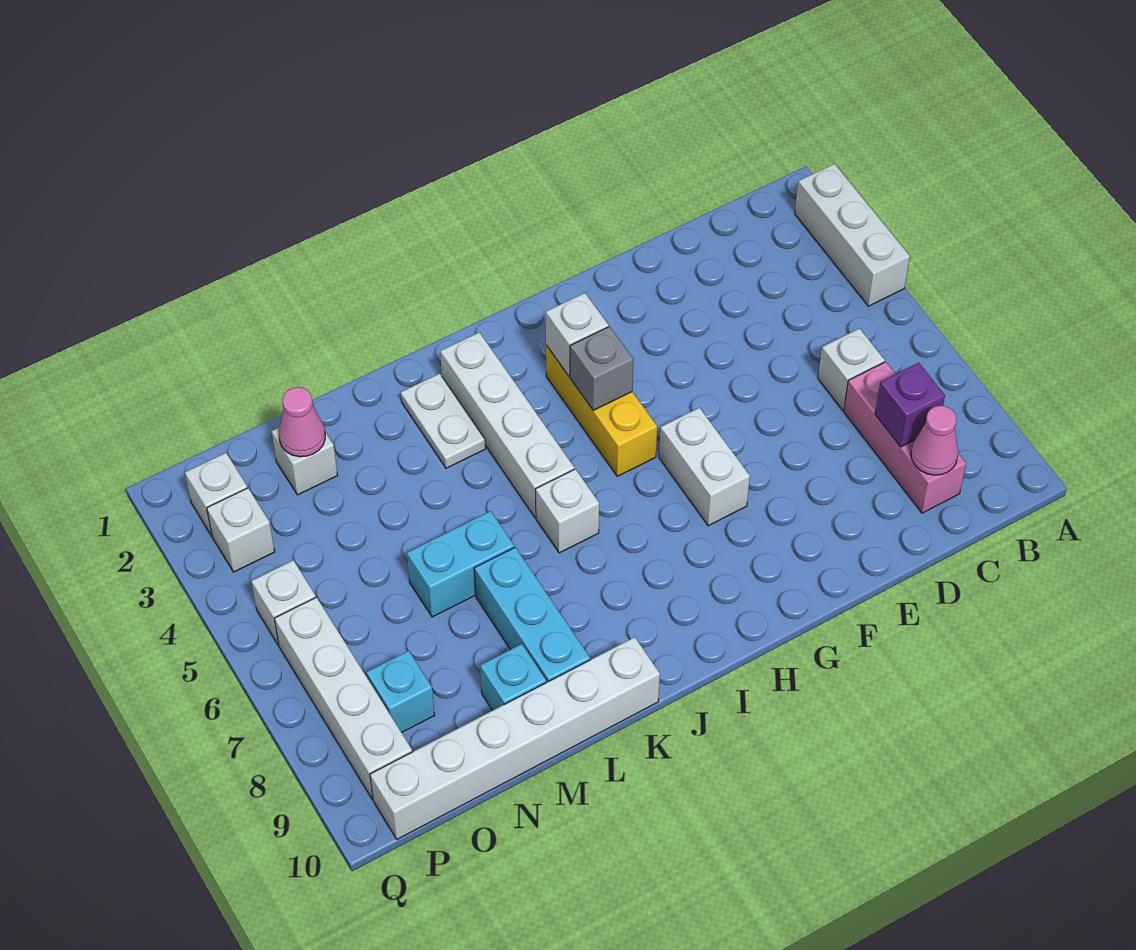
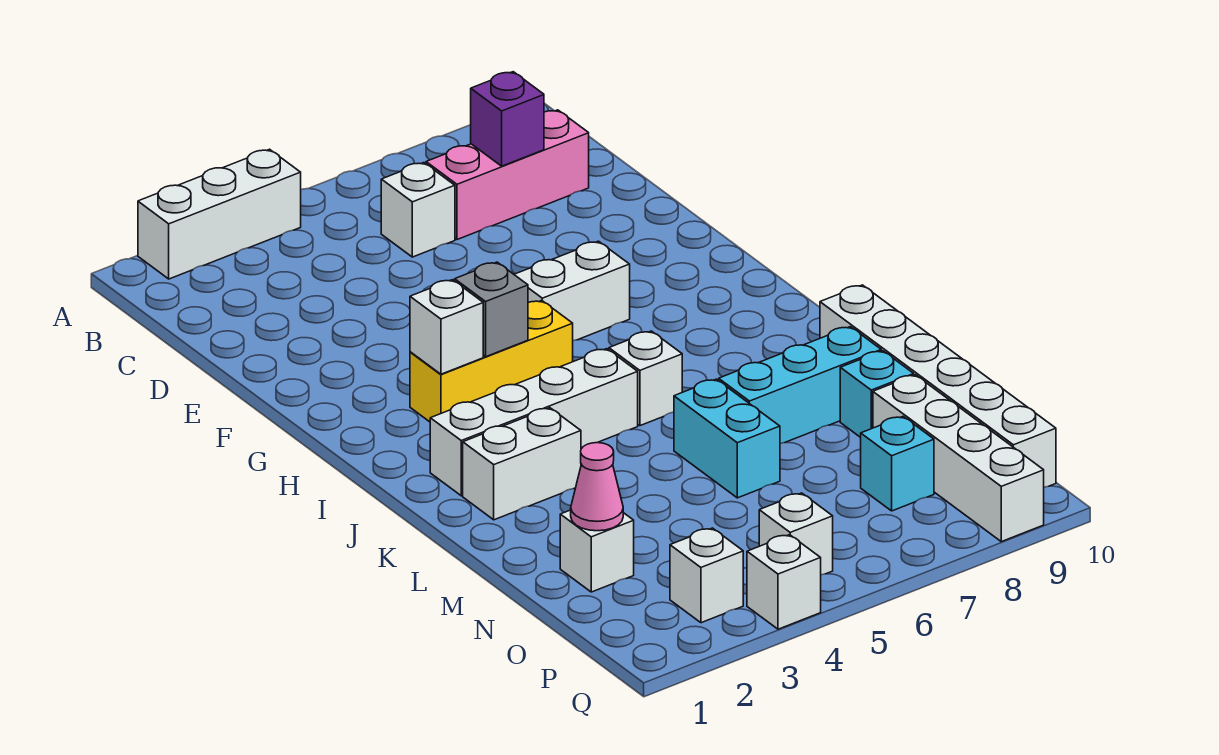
pink cone C9 level 2 -> none
white plate K2:K3 level 1 -> white brick K2:K3 level 1
white brick P2 level 1 -> white brick Q4 level 1
white brick P6:P9 level 1 -> white brick N9:Q9 level 1

